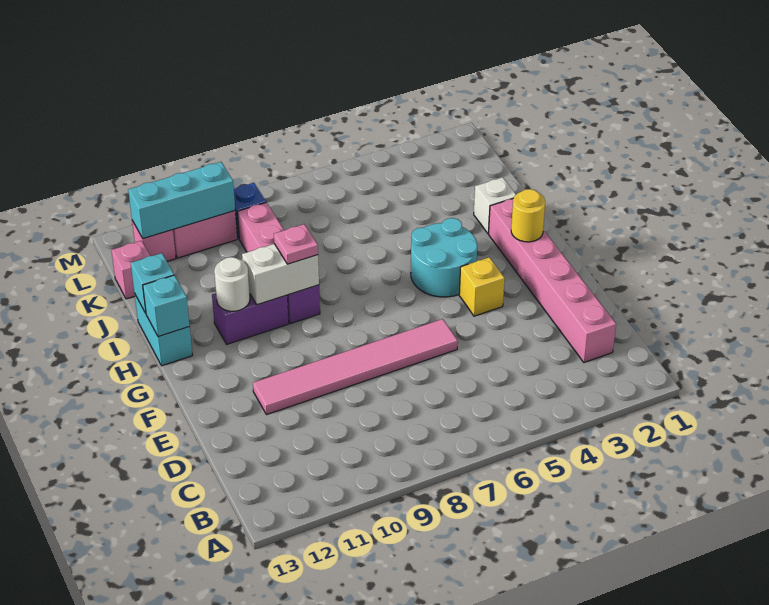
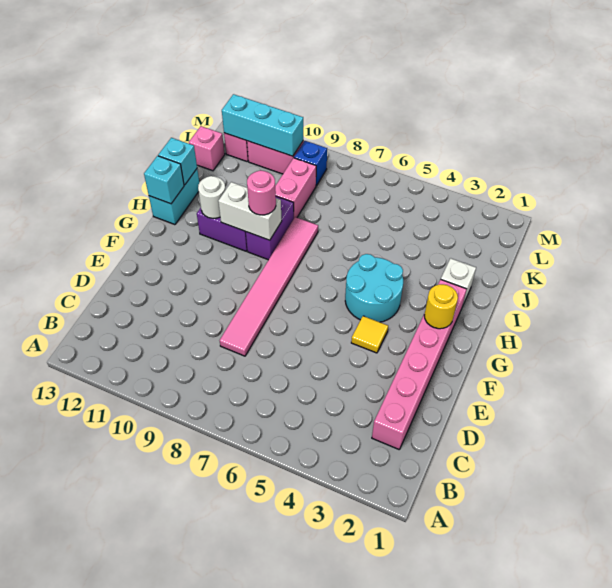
pink tile E6:E11 level 1 -> pink tile D8:I8 level 1
yellow brick F4 level 1 -> yellow tile F4 level 1
pink plate H9 level 3 -> pink round brick H9 level 3

